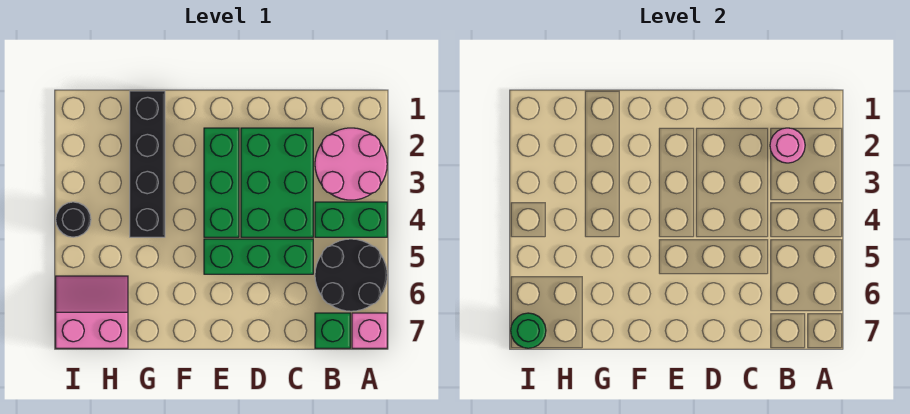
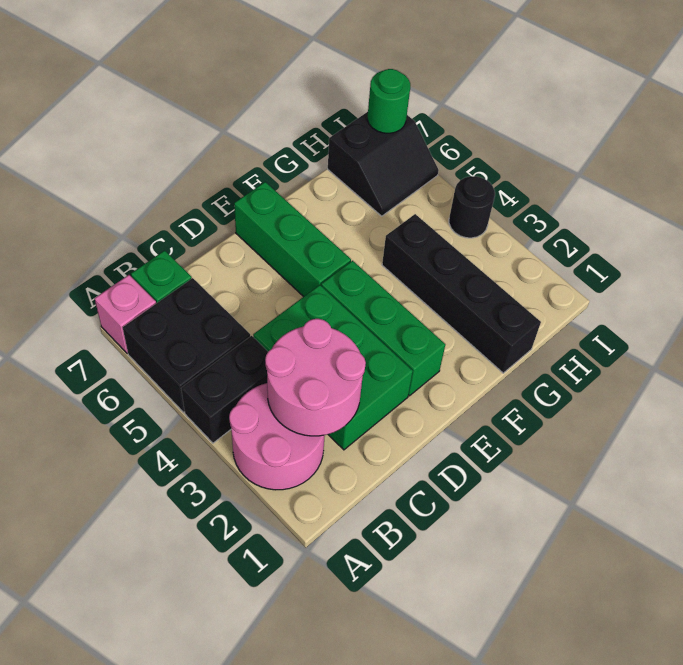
green brick A4:B4 level 1 -> black brick A4:B4 level 1
black round brick A5:B6 level 1 -> black brick A5:B6 level 1
pink round brick B2 level 2 -> pink round brick B2:C3 level 2
green brick C5:E5 level 1 -> green brick E5:E7 level 1
pink slope H6:I7 level 1 top 7 -> black slope H6:I7 level 1 top 7

